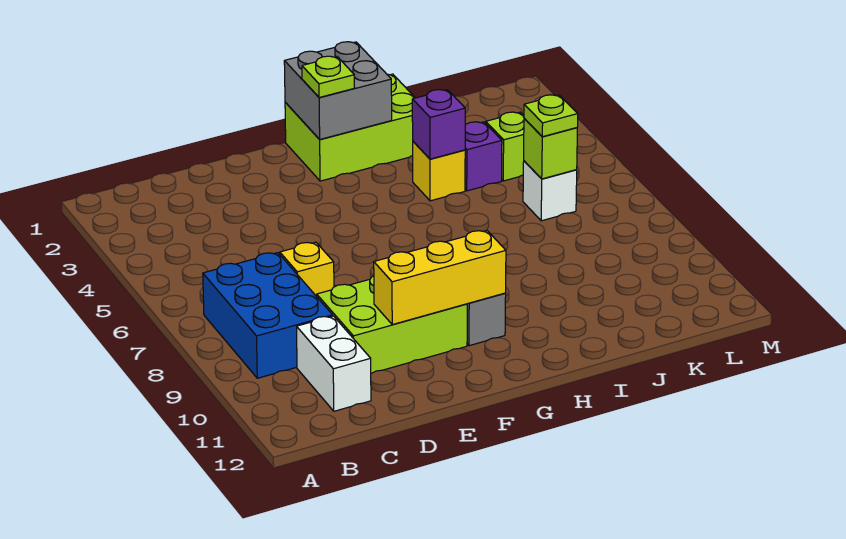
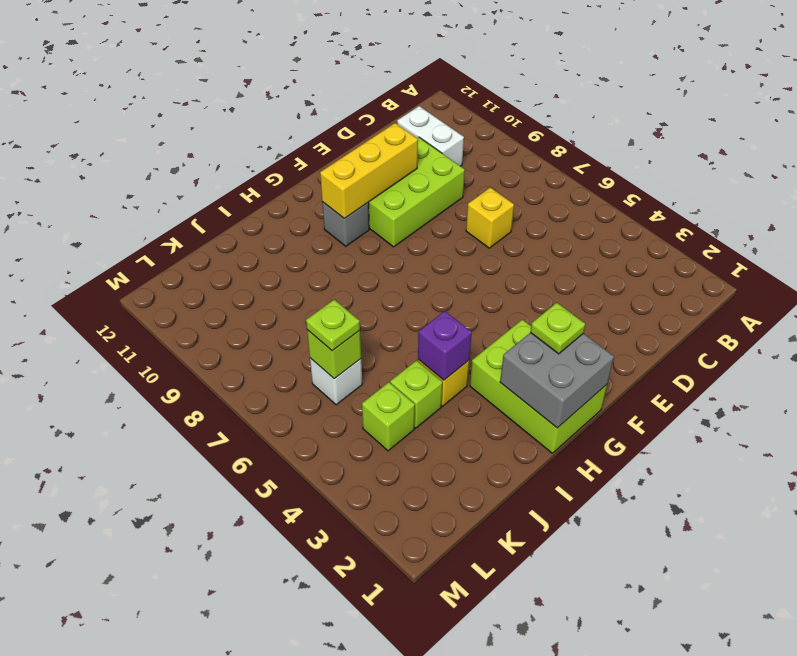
blue brick B7:C9 level 1 -> none
lime brick G1:I2 level 1 -> lime brick G1:H3 level 1
purple brick J4 level 1 -> lime brick J4 level 1

